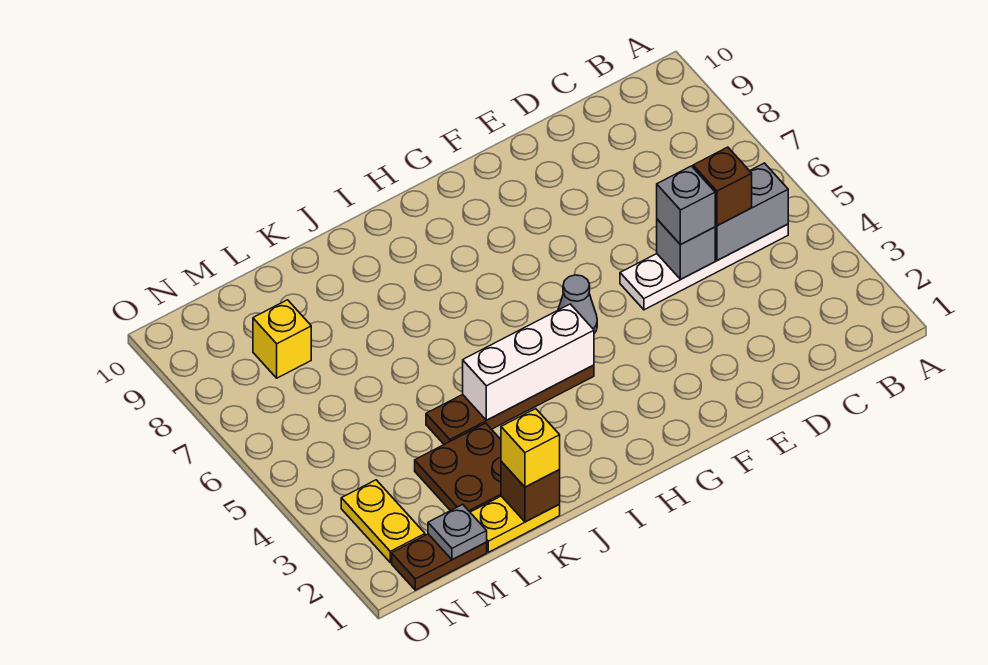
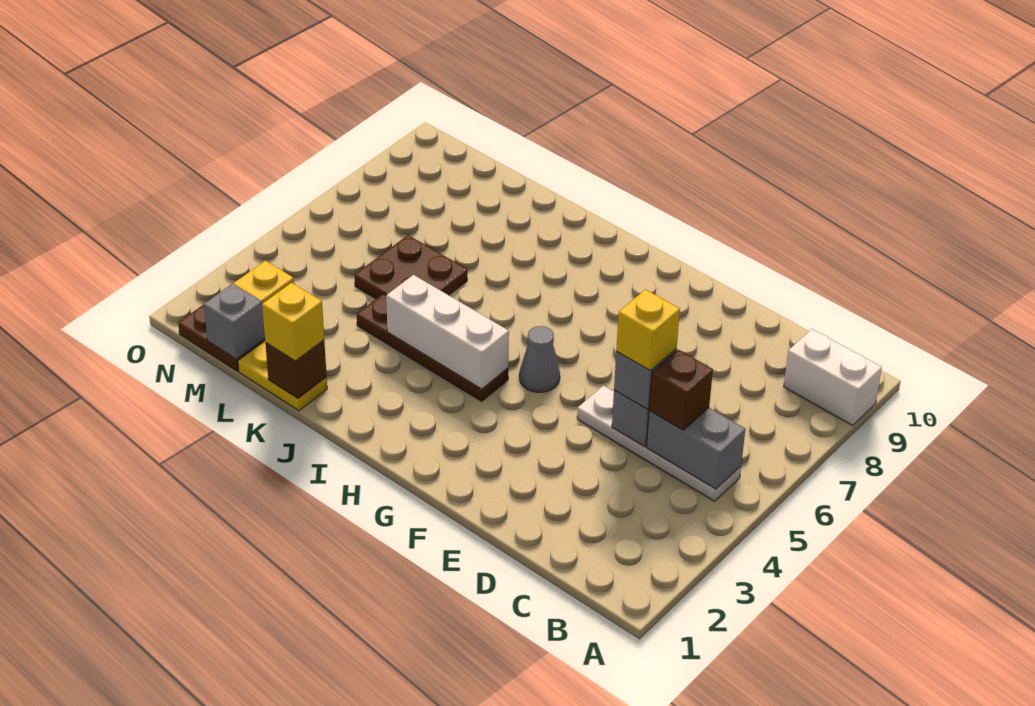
none -> white brick A9:B9 level 1
brown plate K2:L3 level 1 -> brown plate K5:L6 level 1
grey plate M1 level 2 -> grey brick M1 level 2
yellow brick M8 level 1 -> yellow brick D5 level 4

